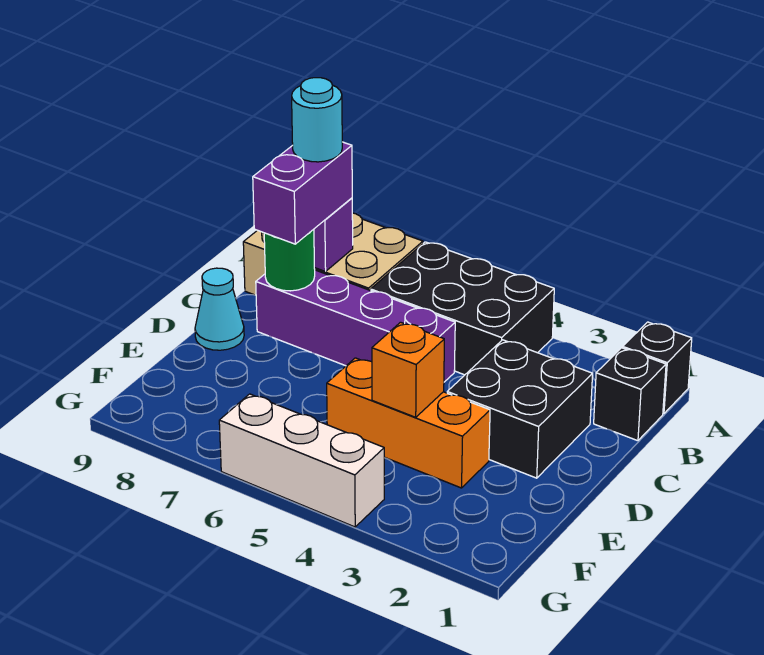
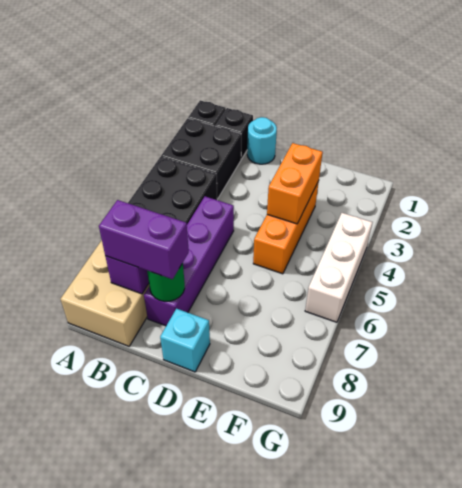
cyan round brick B8 level 4 -> cyan round brick C1 level 1
black brick C2:D3 level 1 -> black brick A2:B3 level 1
cyan cone D9 level 1 -> cyan brick D9 level 1
orange brick E4 level 2 -> orange brick E3:E4 level 2

